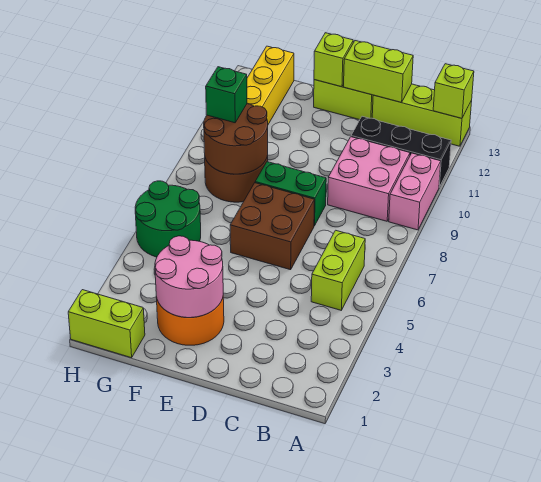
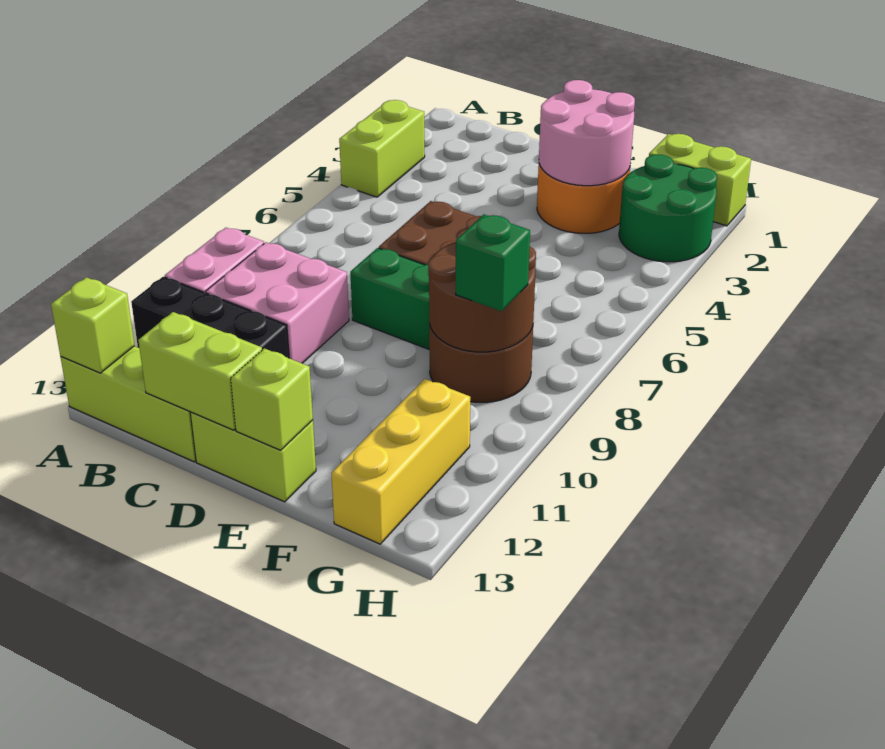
lime brick B5:B6 level 1 -> lime brick A3:A4 level 1
green round brick G5:H6 level 1 -> green round brick G2:H3 level 1

